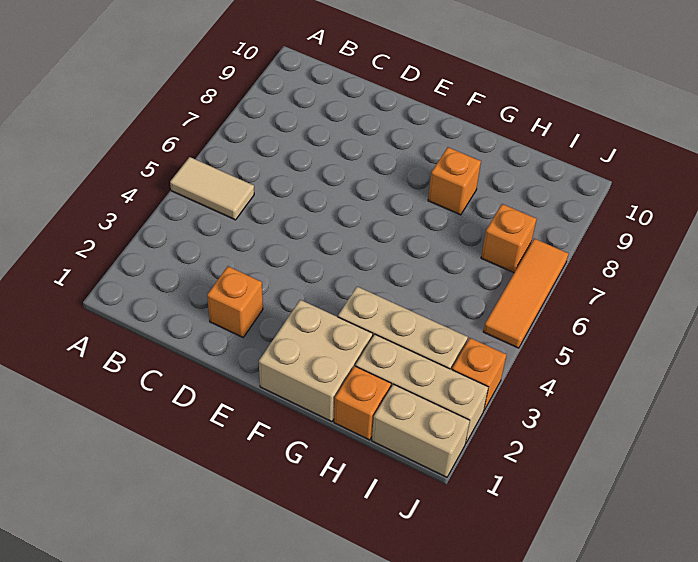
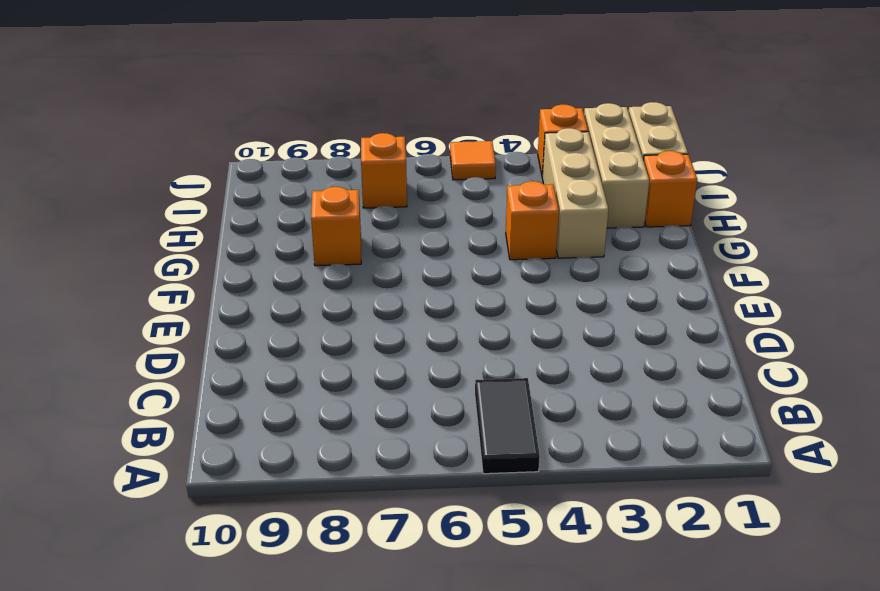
tan tile A5:B5 level 1 -> black tile A5:B5 level 1
orange brick D2 level 1 -> orange brick G4 level 1
tan brick F1:G2 level 1 -> none
orange tile J5:J7 level 1 -> orange tile J5 level 1

